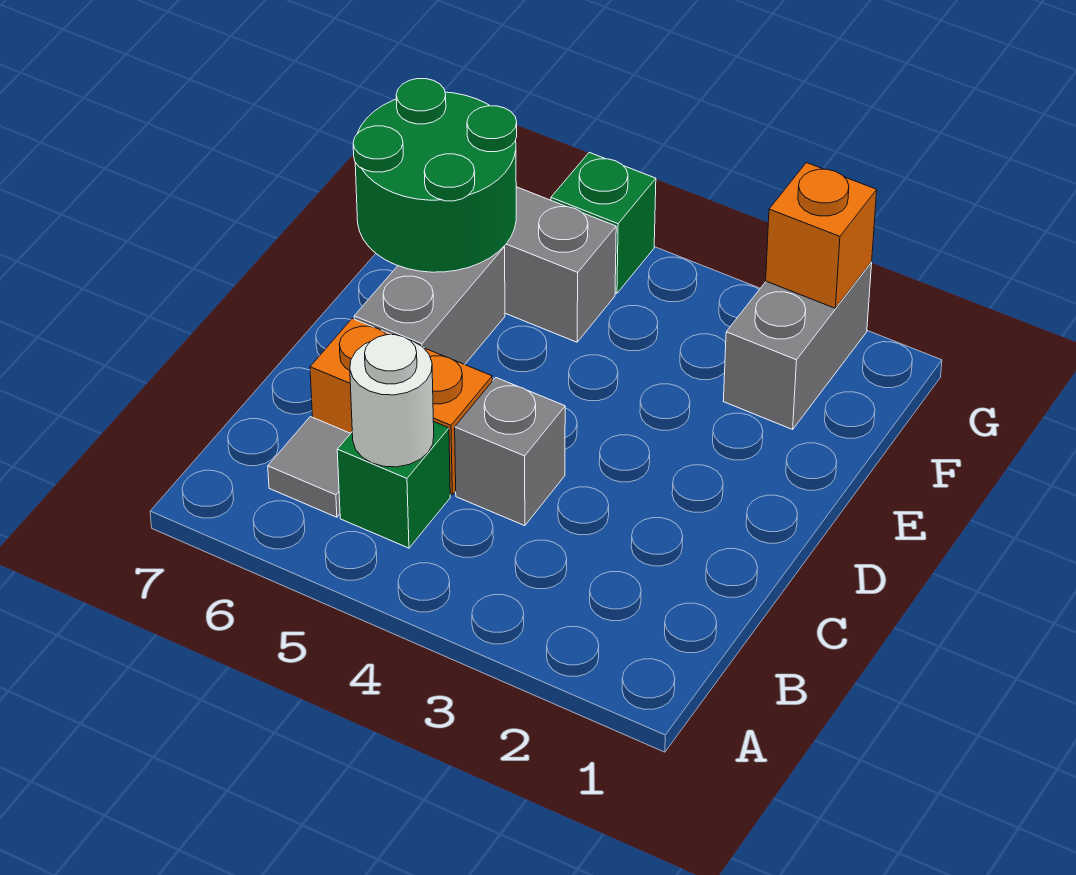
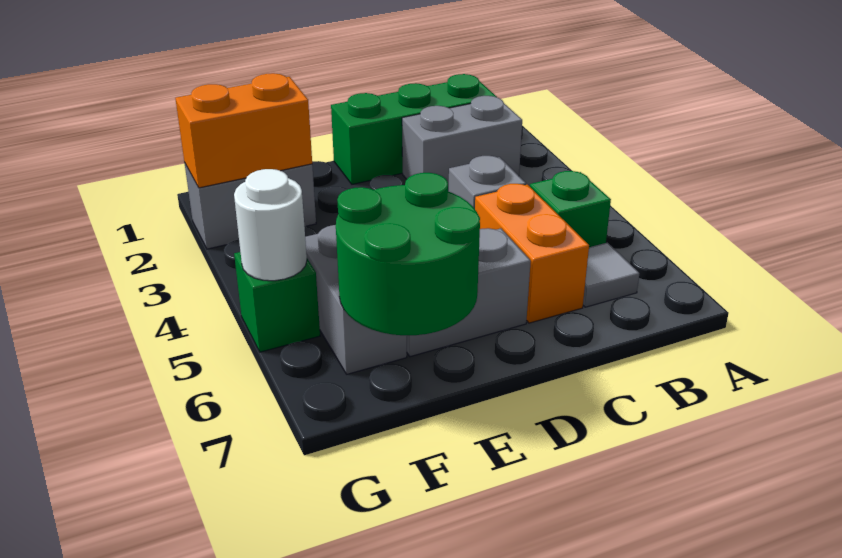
none -> green brick B1:D1 level 1
none -> grey brick B2:C2 level 1
white round brick B5 level 2 -> white round brick G5 level 2
orange brick G2 level 2 -> orange brick F2:G2 level 2

